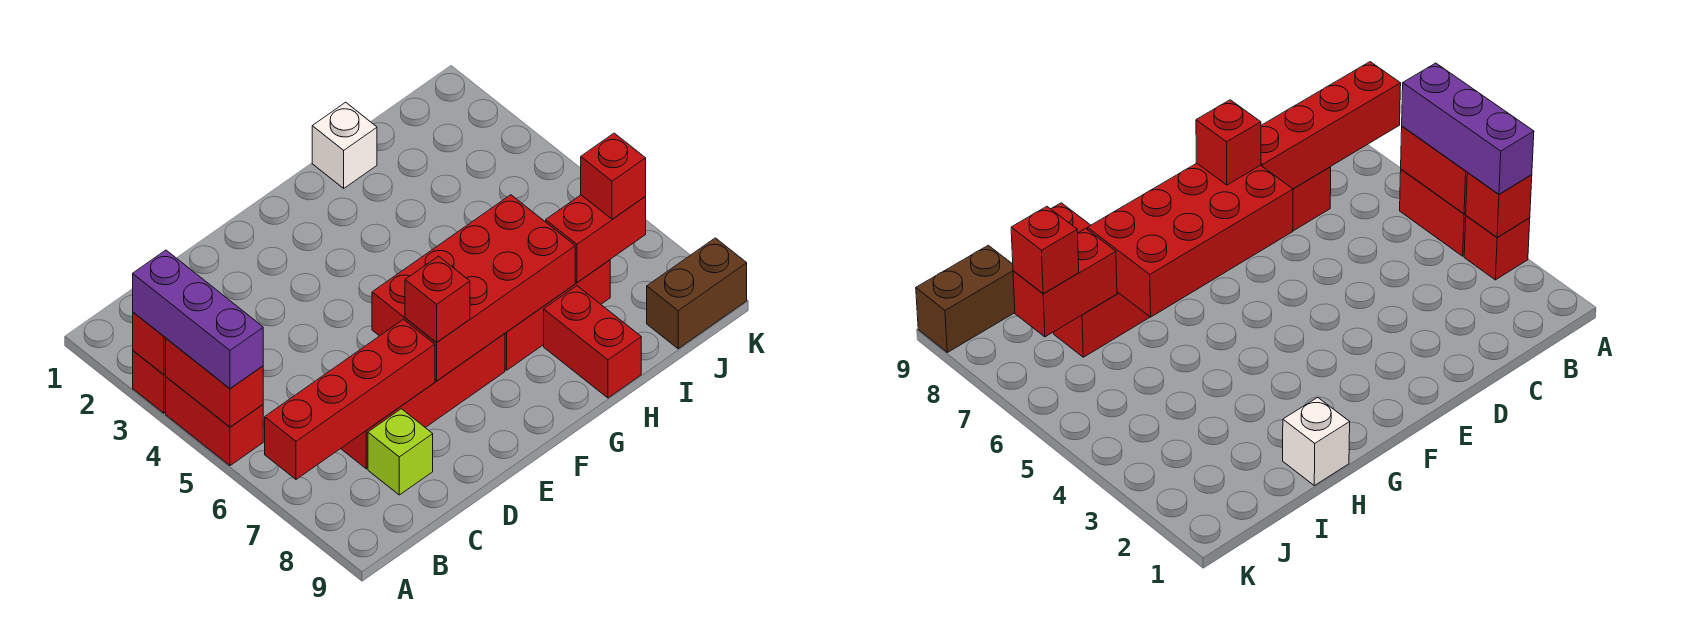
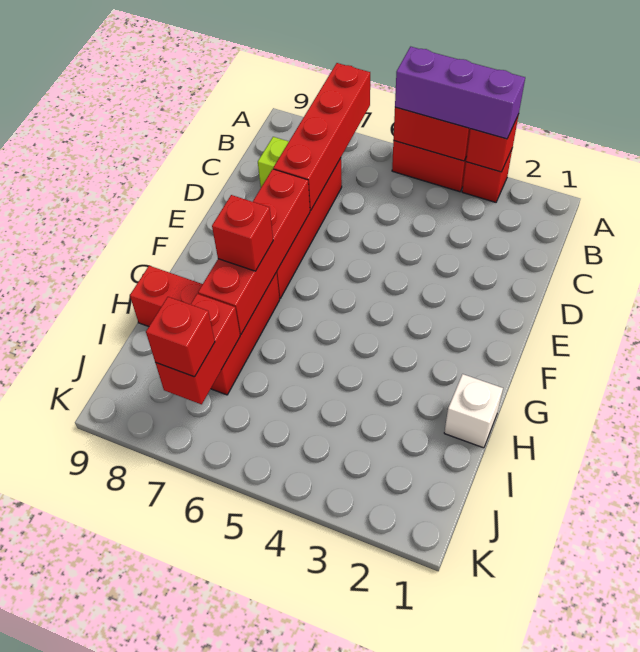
red brick E6:H7 level 2 -> red brick E7:H7 level 2
red brick E7 level 3 -> red brick G7 level 3
brown brick J9:K9 level 1 -> none

